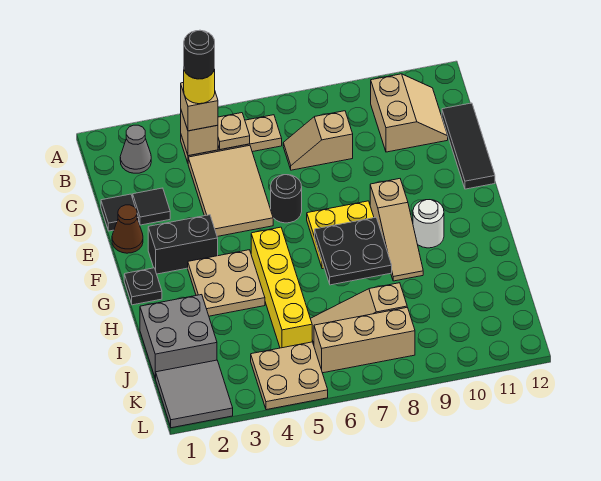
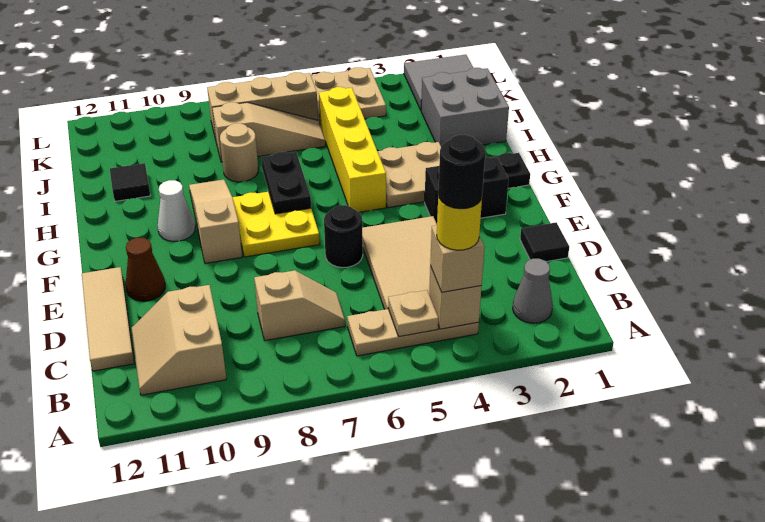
black tile C12:E12 level 1 -> tan tile C12:E12 level 1
black tile D2 level 1 -> black tile I11 level 1
brown cone E1 level 1 -> brown cone E11 level 1
black plate G7:H8 level 2 -> black plate G7:H7 level 2
white round brick G10 level 1 -> white cone G10 level 1
none -> tan round brick I8 level 1

